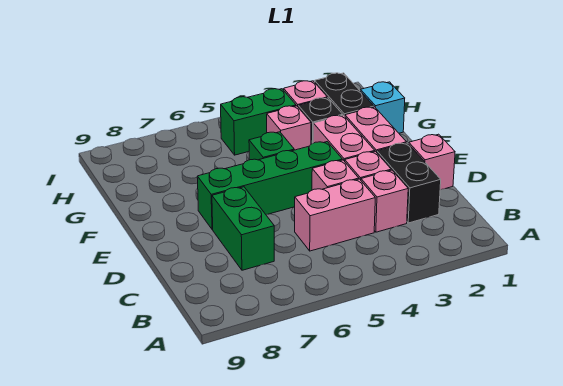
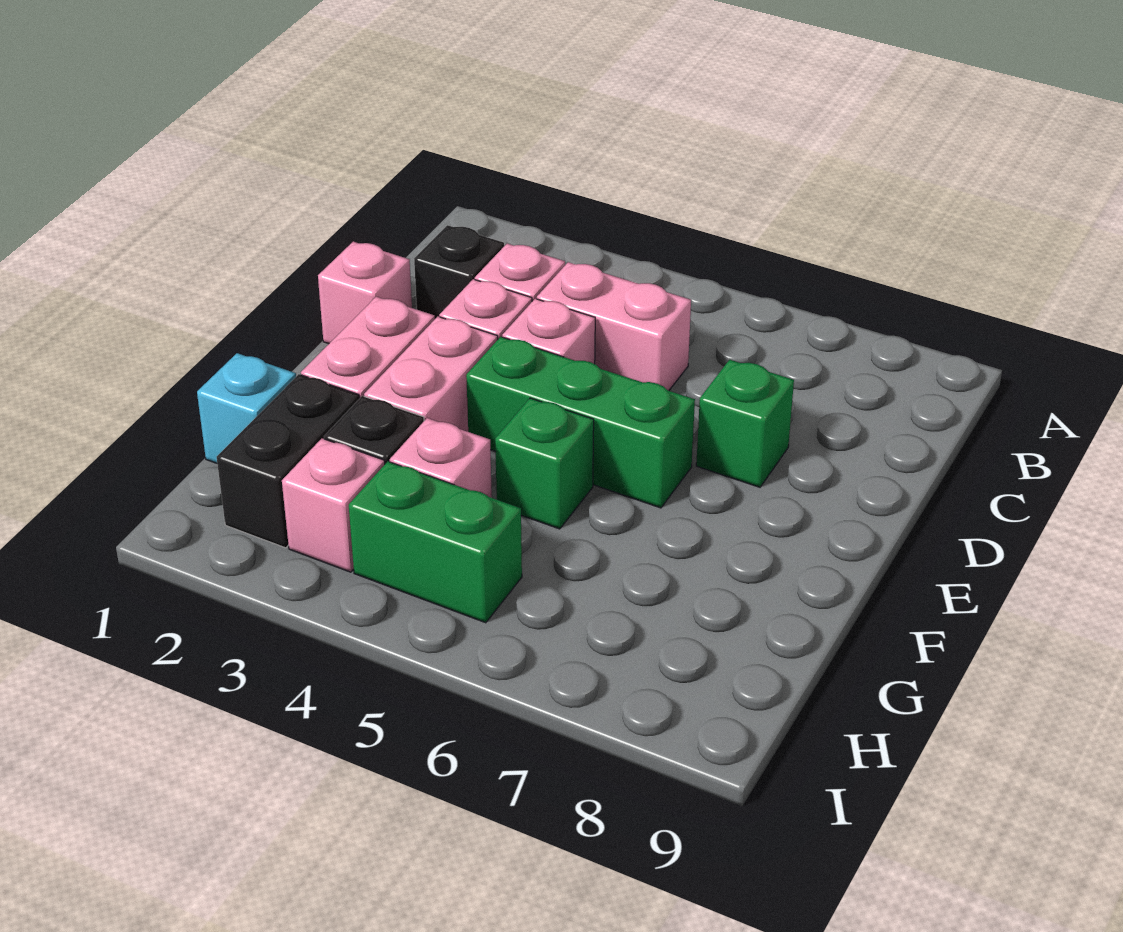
black brick C2:D2 level 1 -> black brick C2 level 1
green brick C7:D7 level 1 -> green brick D7 level 1
green brick E4:E7 level 1 -> green brick E4:E6 level 1

